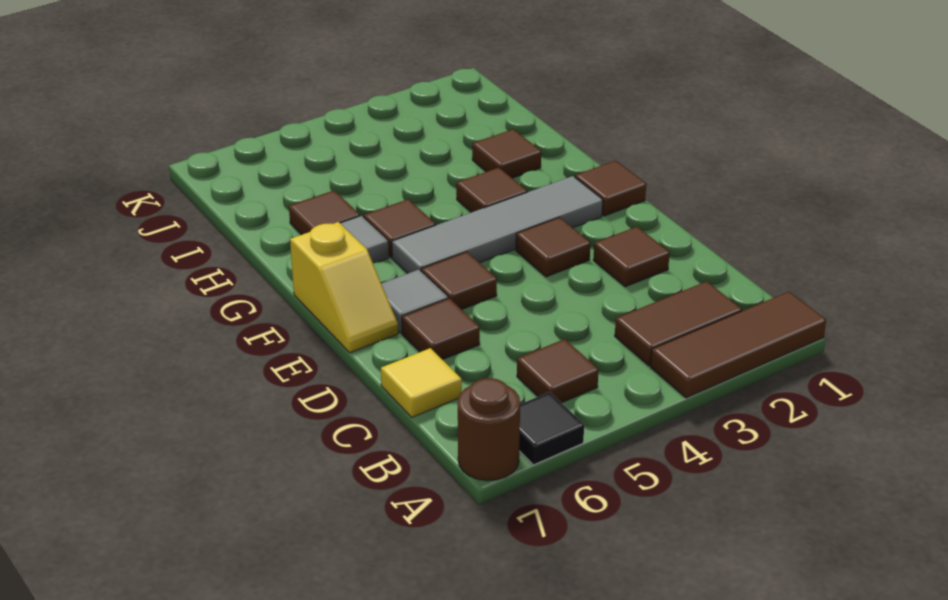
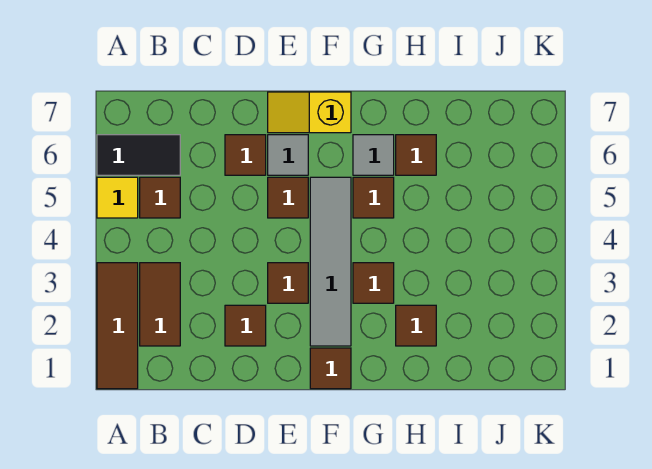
black tile A6 level 1 -> black tile A6:B6 level 1
brown round brick A7 level 1 -> none
yellow tile C7 level 1 -> yellow tile A5 level 1

